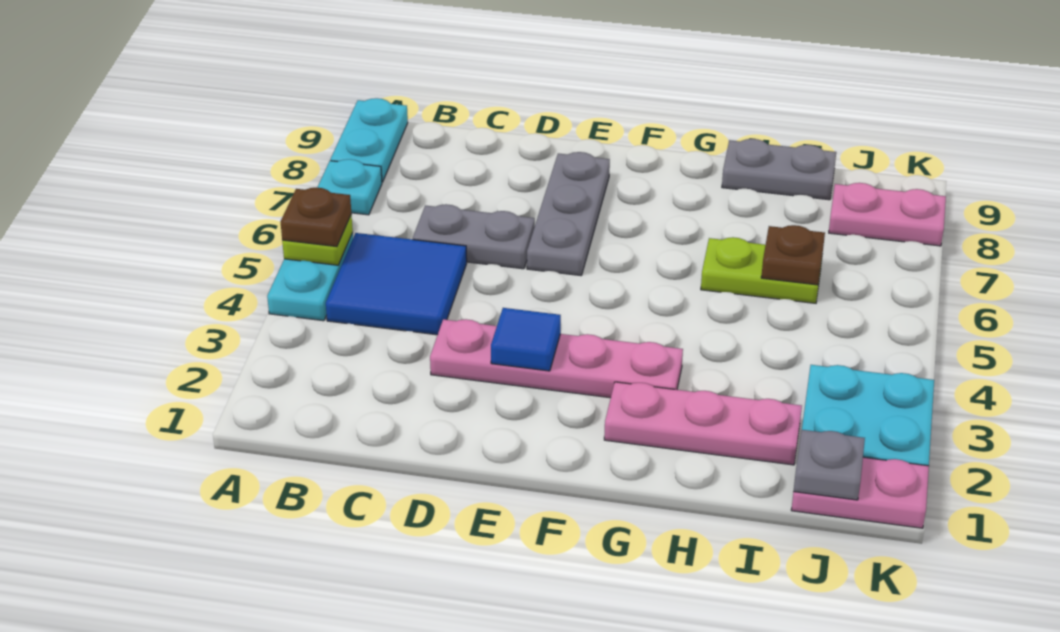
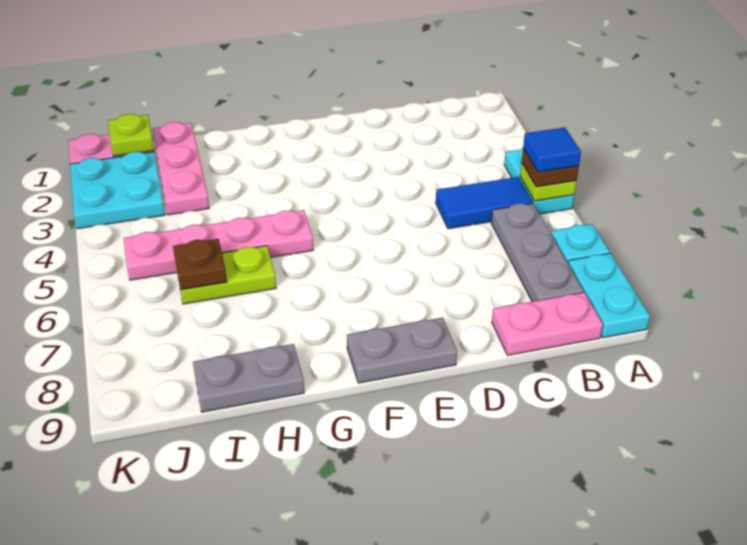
blue tile B4:C5 level 1 -> blue tile B5:C5 level 1
grey plate C6:D6 level 1 -> grey plate E9:F9 level 1
pink plate D3:G3 level 1 -> pink plate G5:J5 level 1
blue tile E3 level 2 -> blue tile A5 level 4
grey plate E6:E8 level 1 -> grey plate B6:B8 level 1
pink plate G2:I2 level 1 -> pink plate I1:I3 level 1
grey plate J1 level 2 -> lime plate J1 level 2
pink plate J8:K8 level 1 -> pink plate B9:C9 level 1

